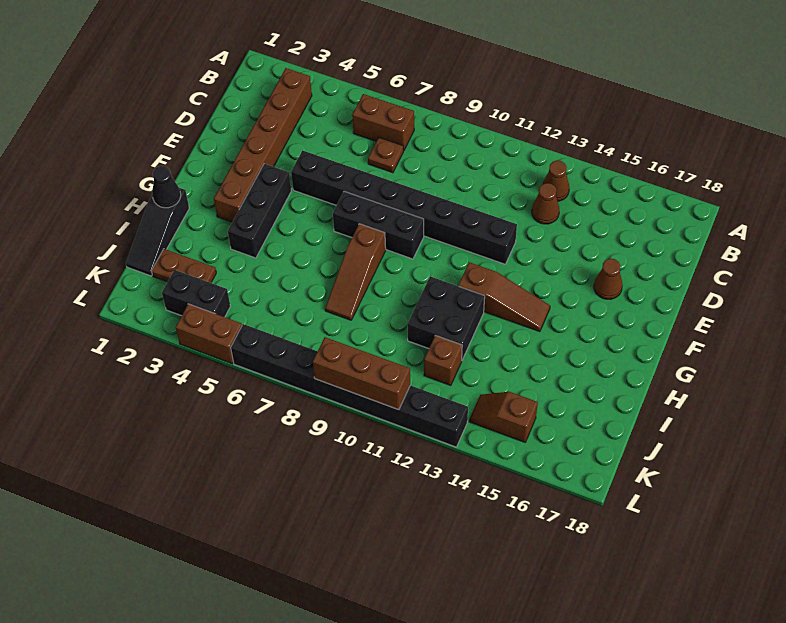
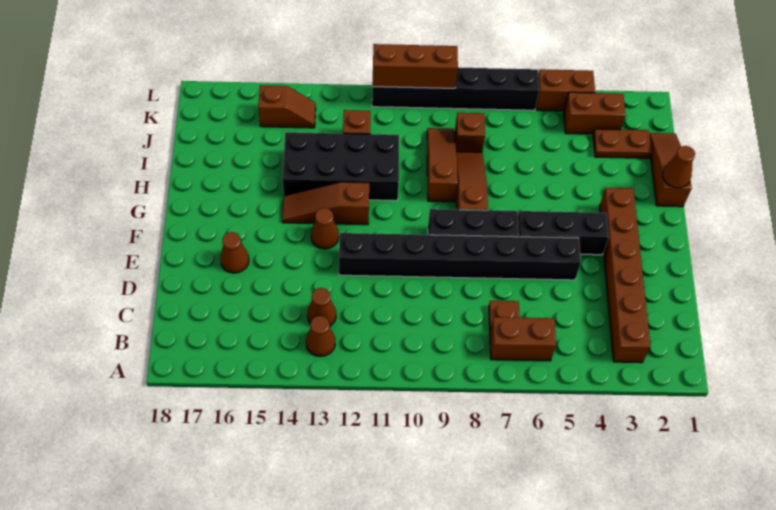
black brick F4:H4 level 1 -> black brick F4:F6 level 1
none -> brown cone F13 level 1
black slope H1:J1 level 1 top H -> brown slope H1:J1 level 1 top H
black cone H1 level 2 -> brown cone H1 level 2
none -> brown slope H9:J9 level 1 top H
black brick H11:I12 level 1 -> black brick H11:I14 level 1
none -> brown brick J8 level 1
black brick K3:K4 level 1 -> brown brick K3:K4 level 1
black brick L6:L13 level 1 -> black brick L6:L11 level 1

